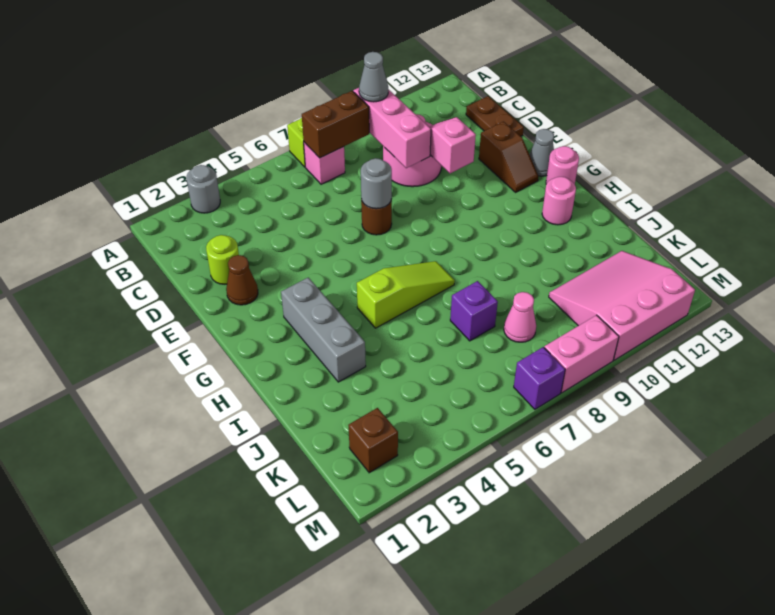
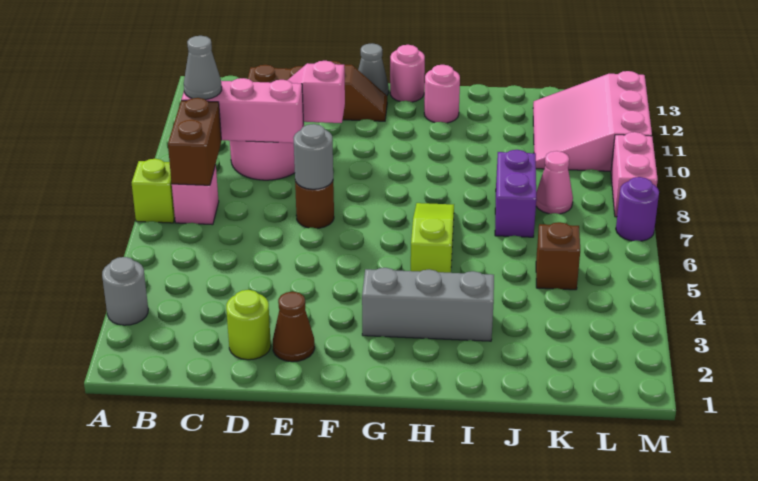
purple brick J7 level 1 -> purple brick J7:J8 level 1
brown brick L2 level 1 -> brown brick K5 level 1
purple brick M7 level 1 -> purple round brick M7 level 1

